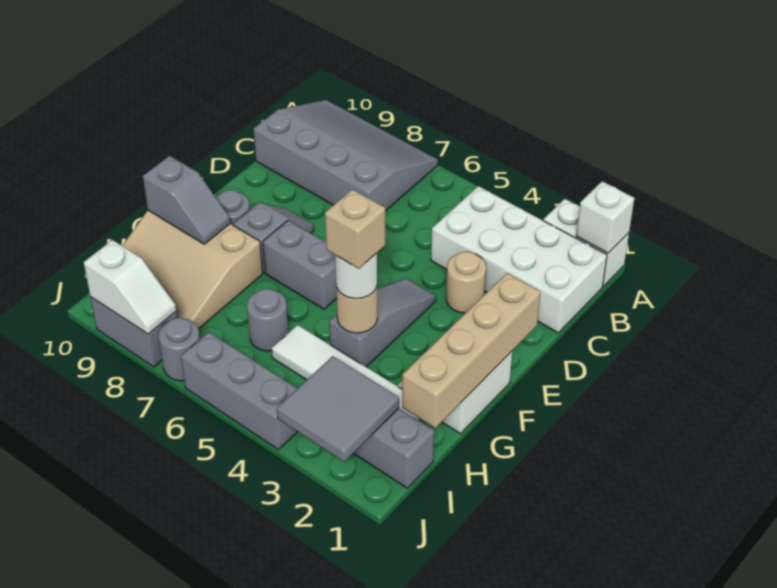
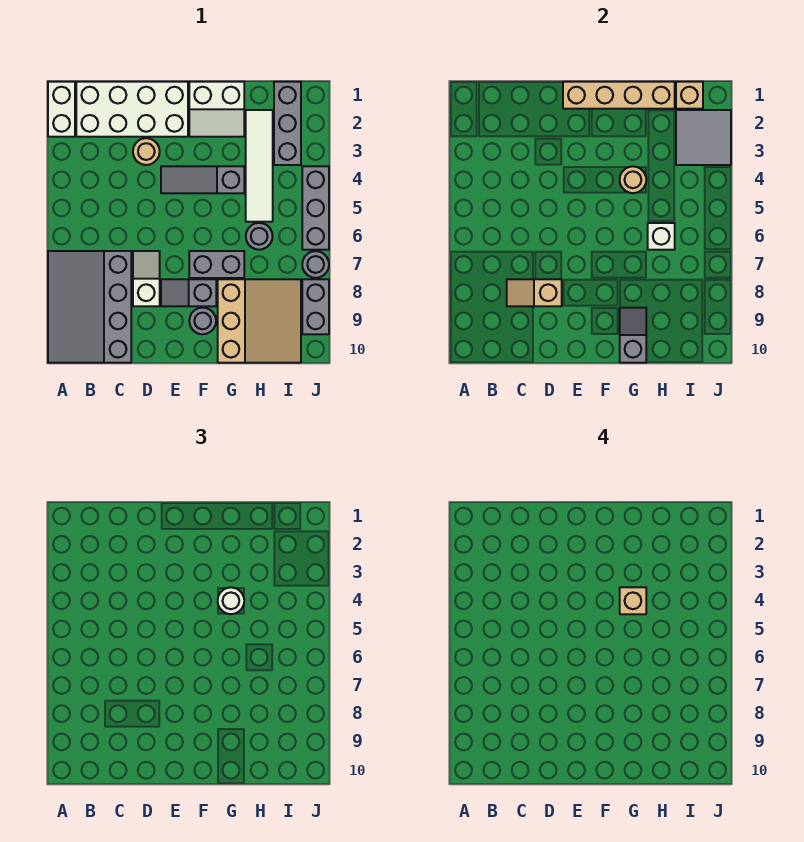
white brick A1 level 2 -> white brick H6 level 2
white brick B1:C4 level 1 -> white brick B1:E2 level 1
none -> tan slope C8:D8 level 2 top D
grey brick F6:F7 level 1 -> grey brick F7:G7 level 1
none -> tan brick I1 level 2
white slope J8:J9 level 2 top 9 -> white slope D7:D8 level 1 top 8

